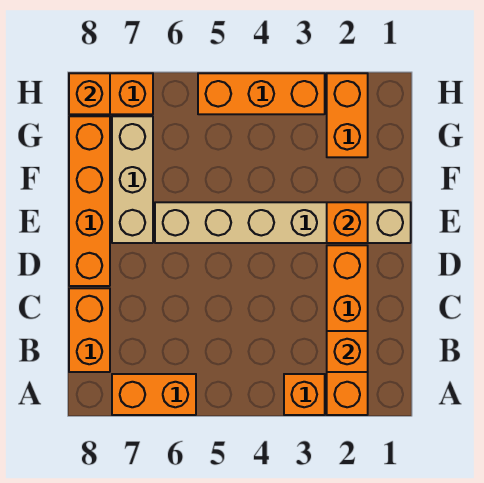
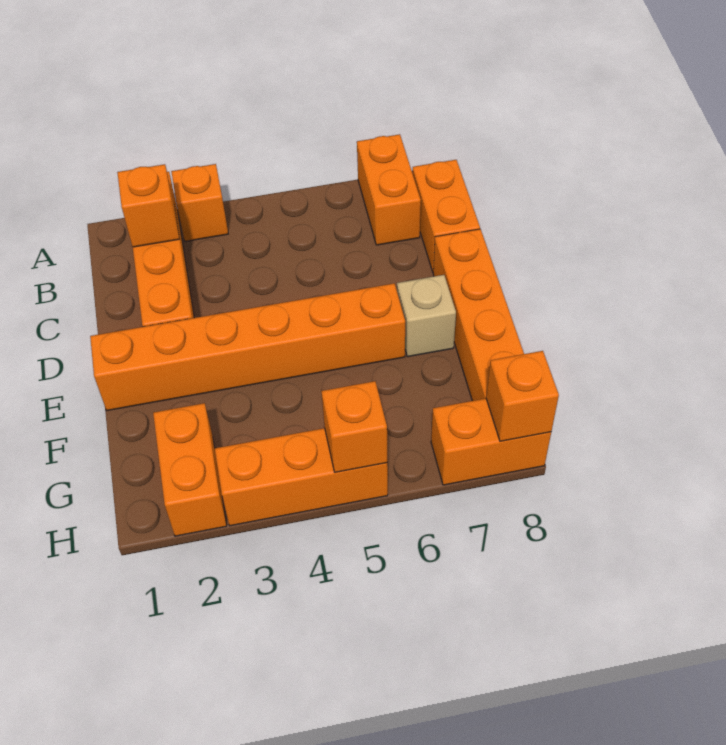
orange brick A6:A7 level 1 -> orange brick A7:B7 level 1
tan brick E1:E6 level 1 -> orange brick E1:E6 level 1
orange brick E2 level 2 -> orange brick H5 level 2
tan brick E7:G7 level 1 -> tan brick E7 level 1

